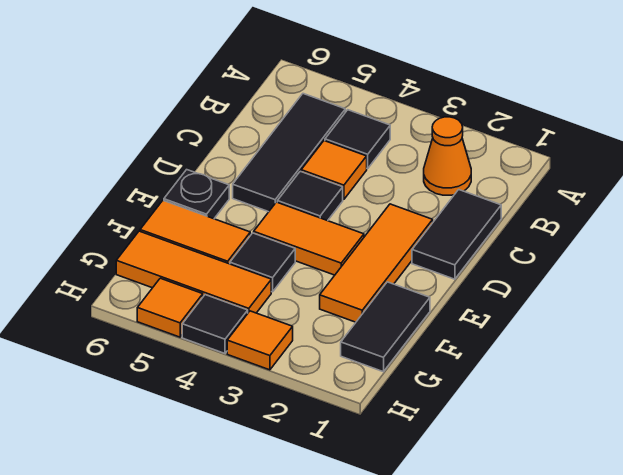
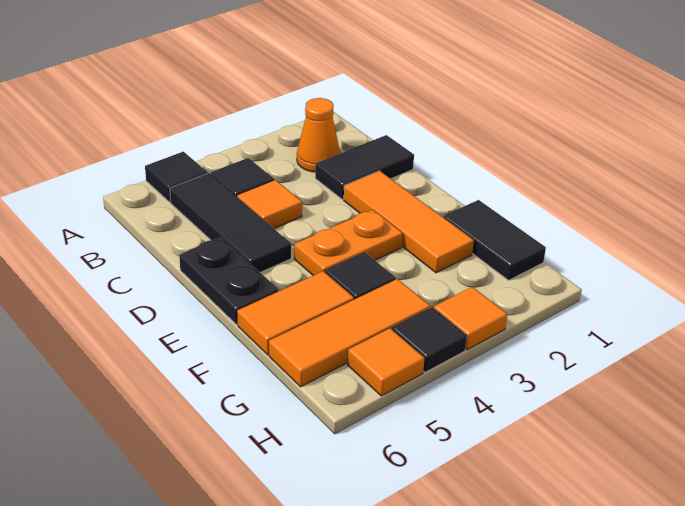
black tile C1:D1 level 1 -> black tile C1:C2 level 1
black tile D4 level 1 -> black tile A5 level 1
orange tile E3:E4 level 1 -> orange plate E3:E4 level 1
black plate E6 level 1 -> black plate D6:E6 level 1

